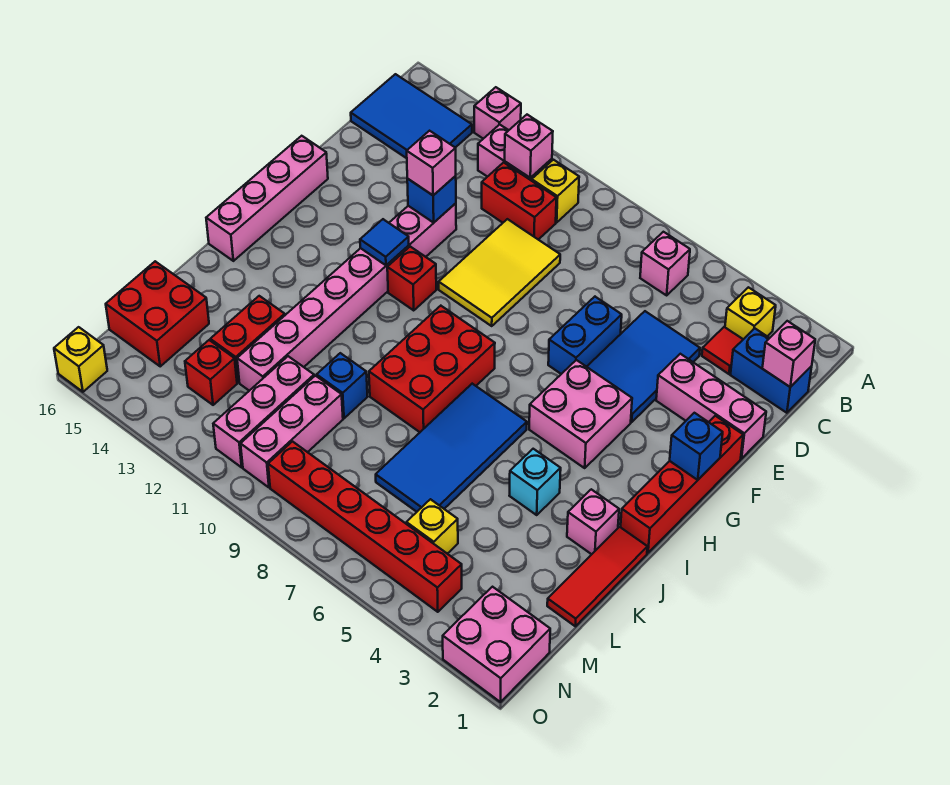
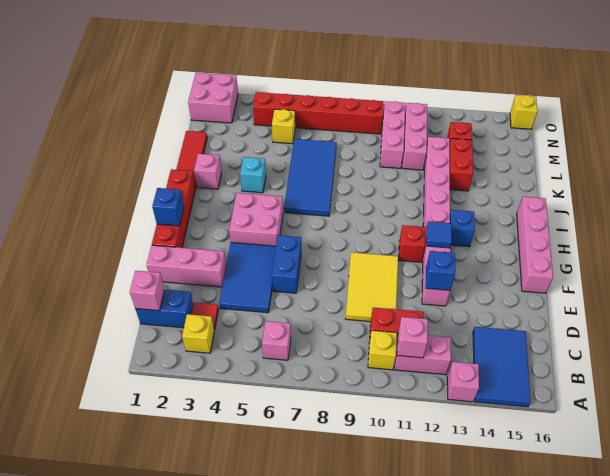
blue tile B14:C16 level 1 -> blue tile A14:C15 level 1
pink brick E12 level 3 -> none
red brick H8:J9 level 1 -> none
blue brick K10 level 1 -> blue brick H13 level 1
red brick L15:M16 level 1 -> none

